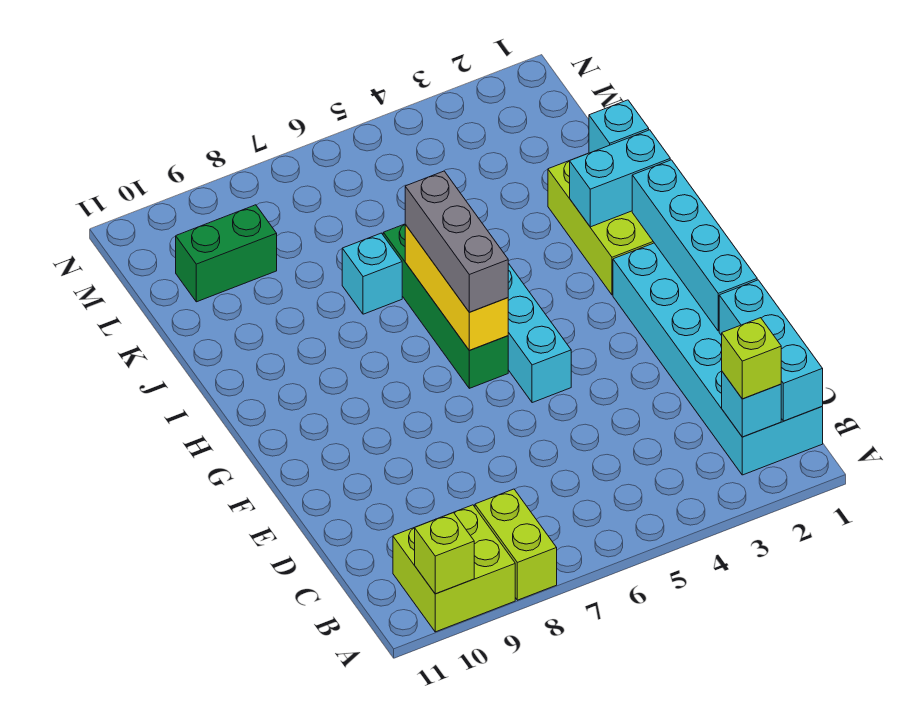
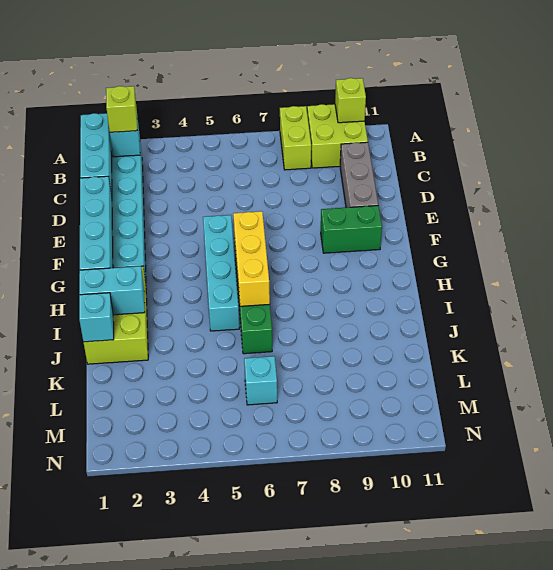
grey brick G6:I6 level 3 -> grey brick C10:E10 level 1
cyan brick J7 level 1 -> cyan brick L6 level 1
green brick L9:L10 level 1 -> green brick F9:F10 level 1

